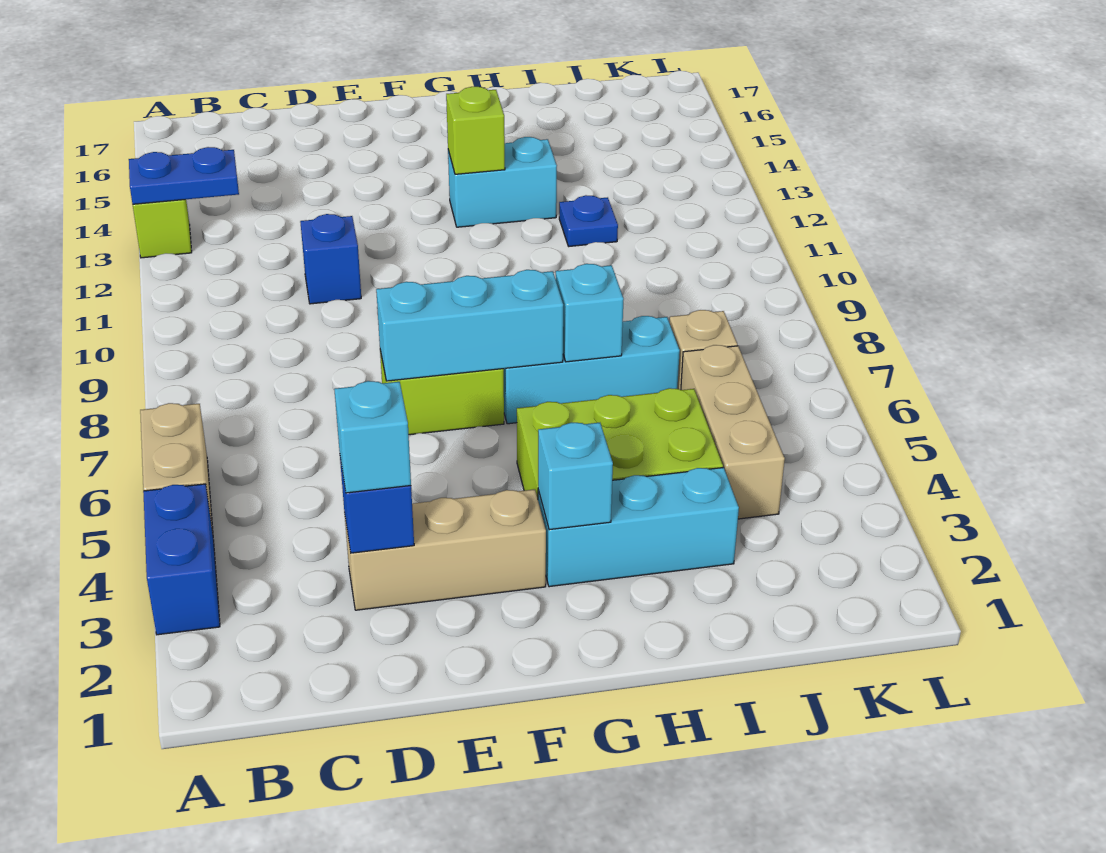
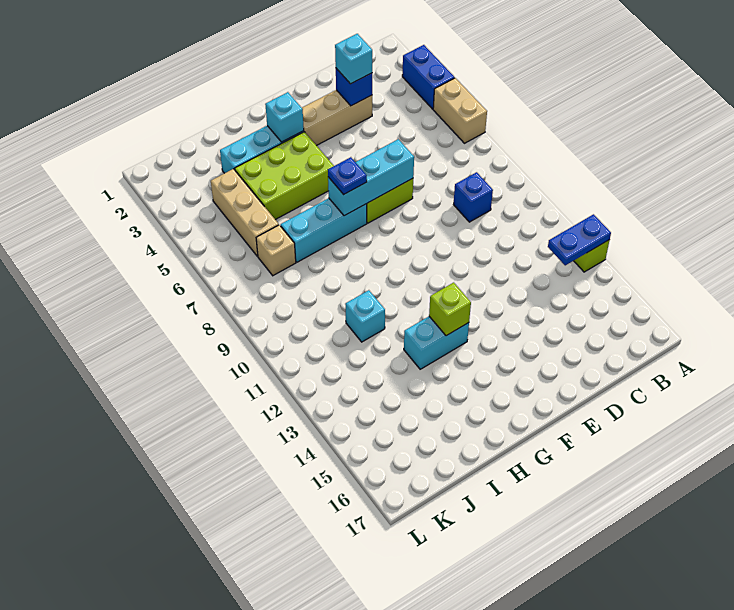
blue brick D11 level 1 -> blue brick C9 level 1
cyan brick H7 level 2 -> cyan brick I11 level 1
blue plate I12 level 1 -> blue plate G7 level 3

